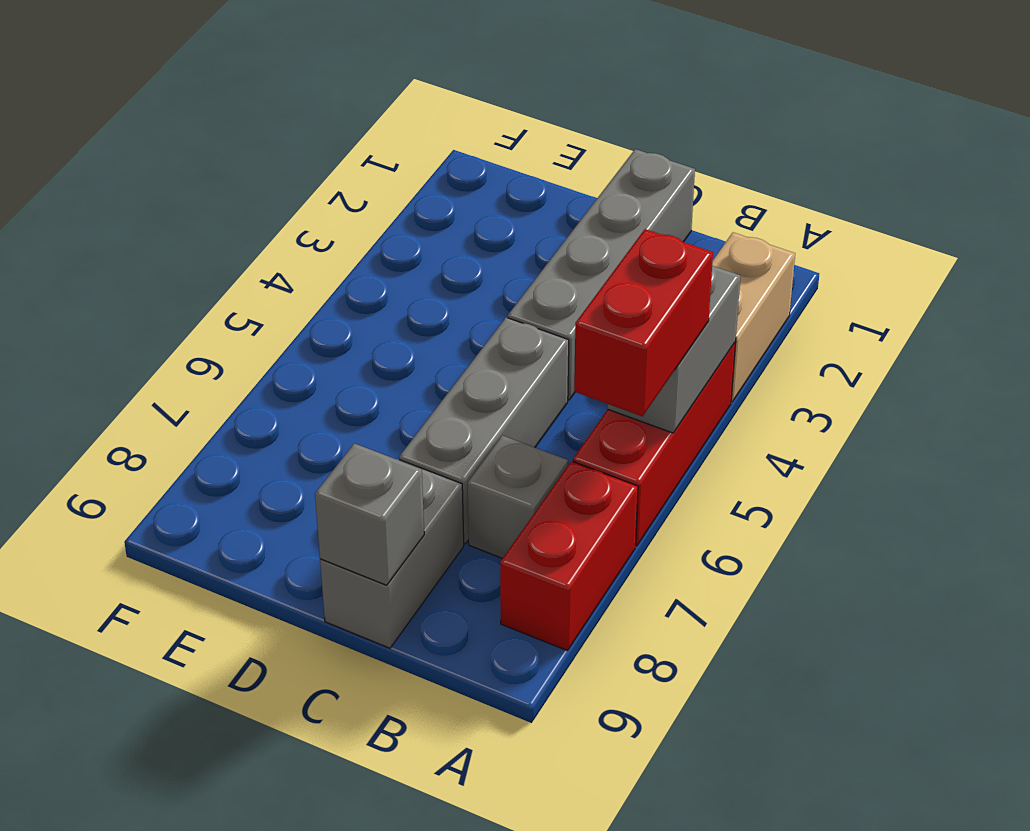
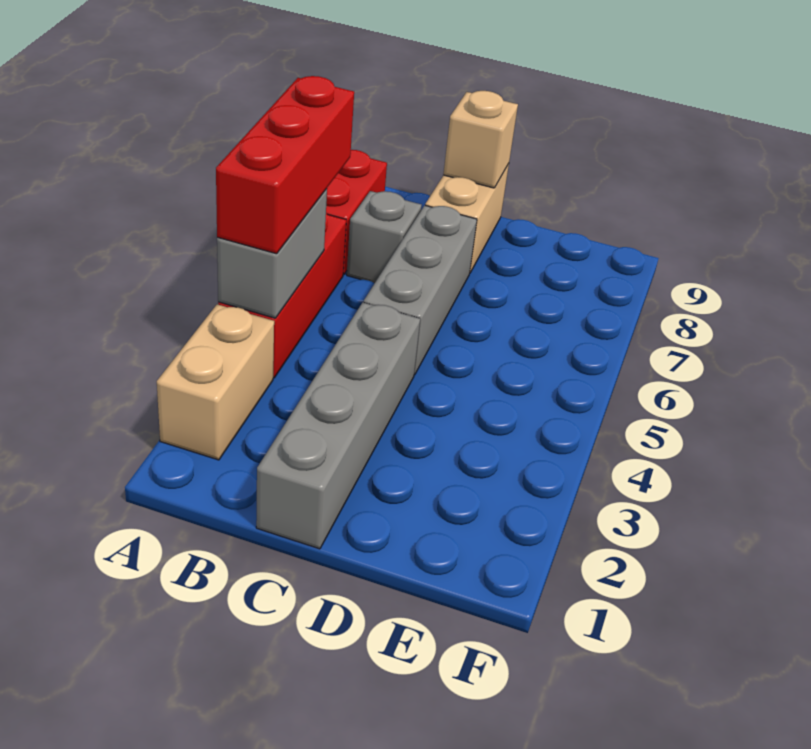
red brick A5:A6 level 3 -> red brick A4:A6 level 3
grey brick C8:C9 level 1 -> tan brick C8:C9 level 1
grey brick C9 level 2 -> tan brick C9 level 2

